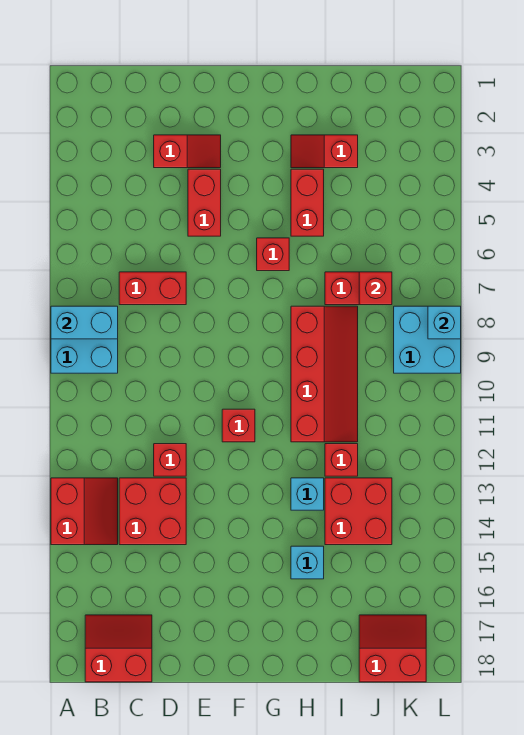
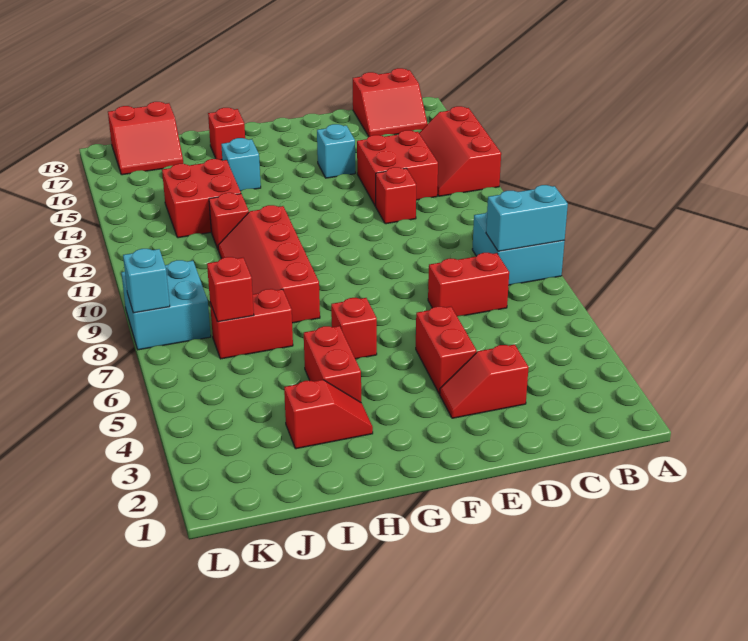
red slope A13:B14 level 1 top A -> red slope A13:B15 level 1 top A
red brick F11 level 1 -> red brick H17 level 1
cyan brick H13 level 1 -> cyan brick E15 level 1

